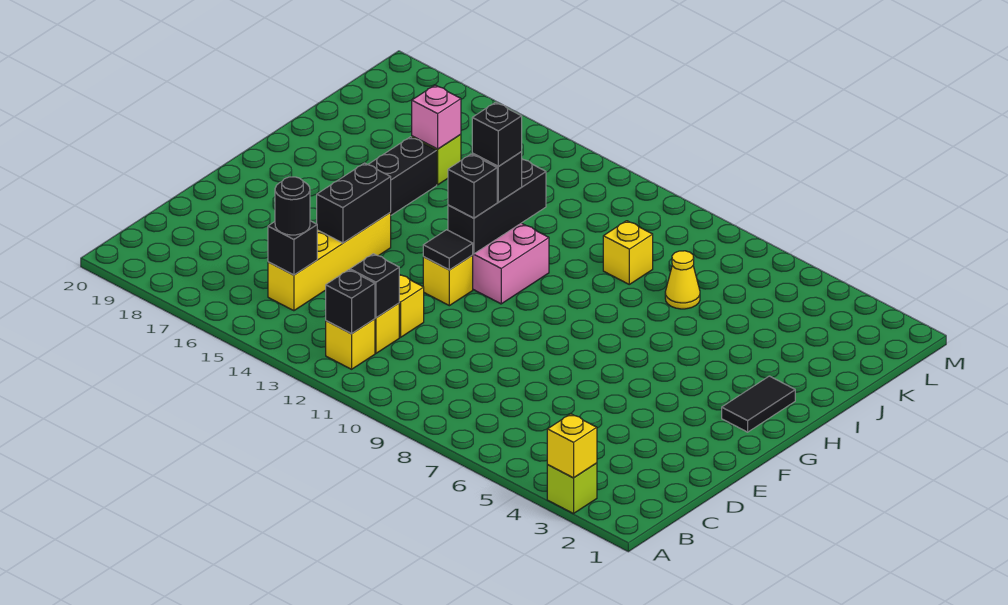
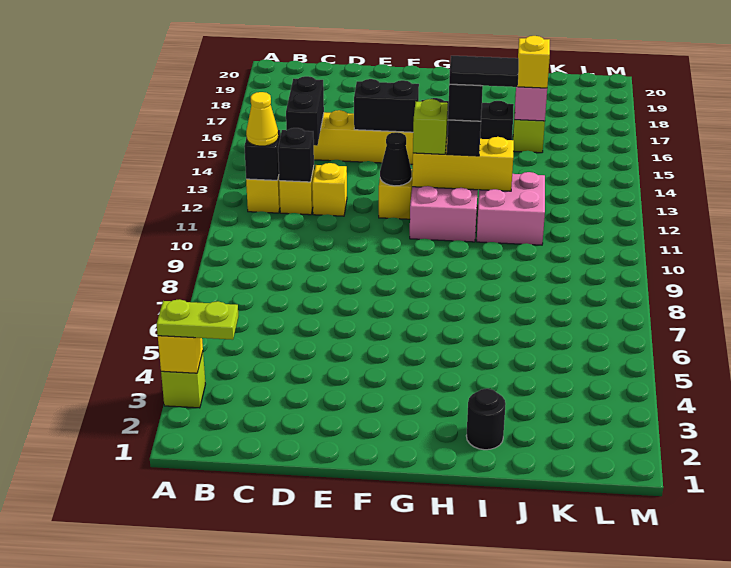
none -> lime plate A3:B3 level 3
black brick C15 level 2 -> black brick C14:C15 level 2
black round brick C15 level 3 -> black round brick I2 level 1
black tile F12 level 2 -> black cone F12 level 2
black tile G2:H2 level 1 -> black tile H12:I12 level 5
black brick G12:I12 level 2 -> yellow brick G12:I12 level 2
black brick G12 level 3 -> lime brick G12 level 3
none -> pink brick I11:J12 level 1
yellow cone J7 level 1 -> yellow cone B12 level 3
yellow brick J9 level 1 -> yellow brick J16 level 3

